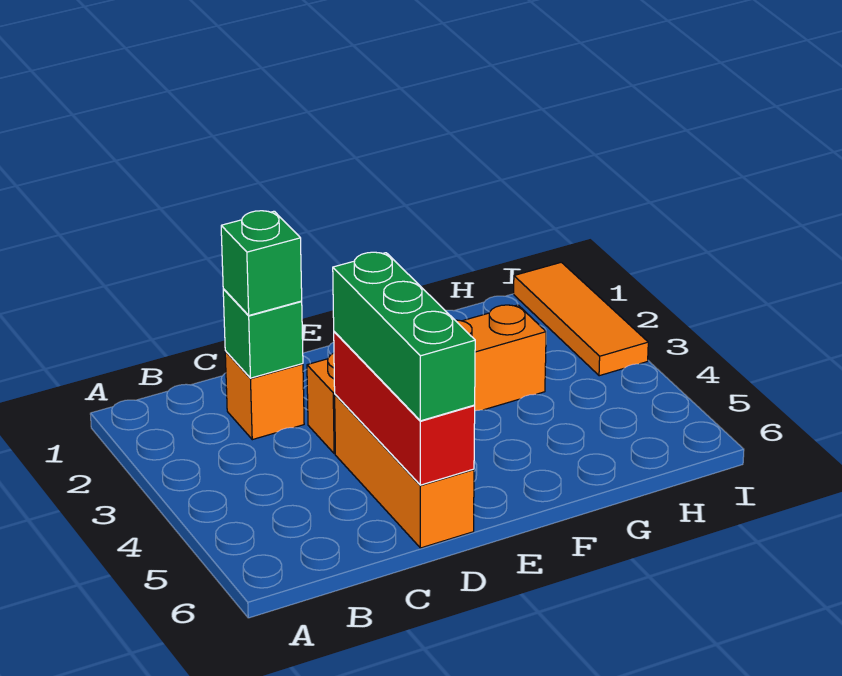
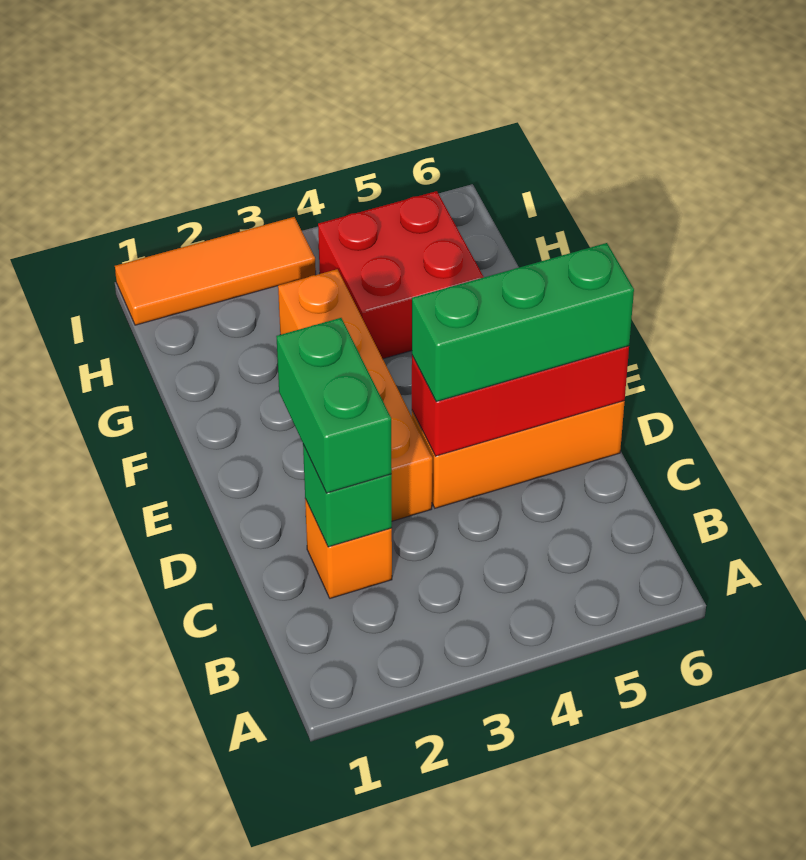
green brick C2 level 3 -> green brick C2:D2 level 3
none -> red brick G4:H5 level 1

